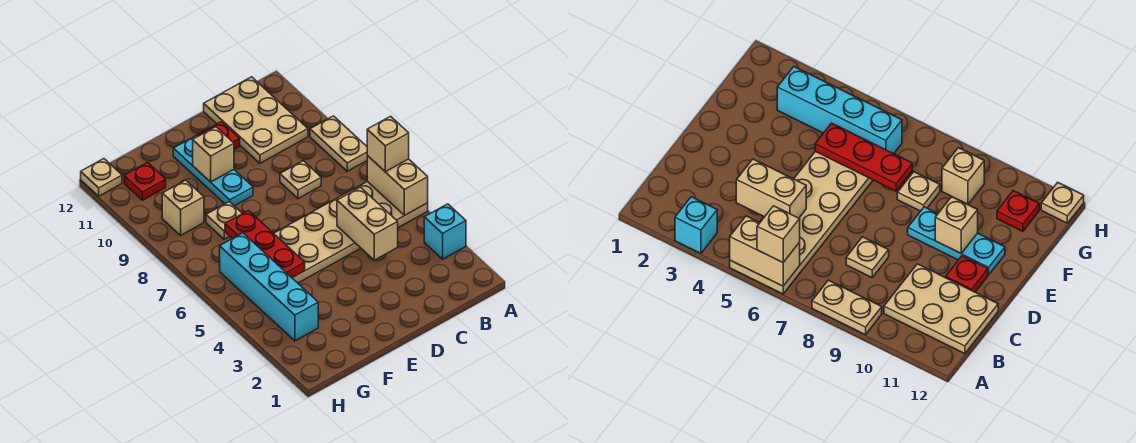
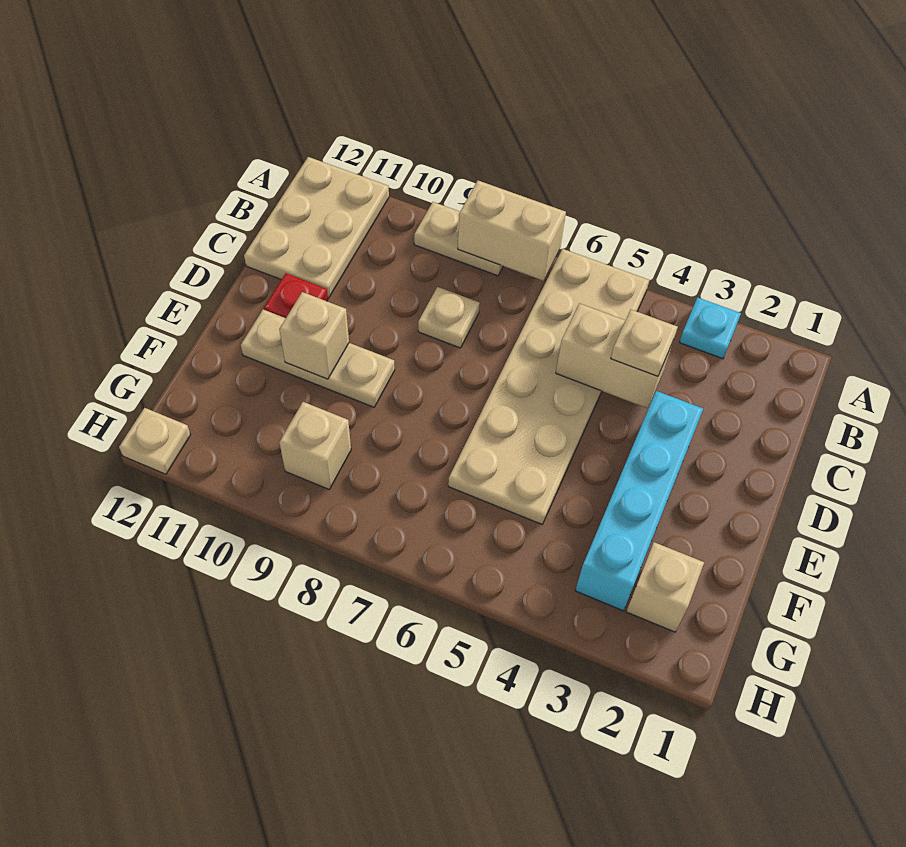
cyan brick A3 level 1 -> cyan plate A3 level 1
tan brick A5:A6 level 2 -> tan brick A7:A8 level 2
tan brick A6 level 3 -> tan brick G2 level 1
tan plate B10:C12 level 1 -> tan plate A11:C12 level 1
cyan plate E9:E11 level 1 -> tan plate E9:E11 level 1
red plate F5:F7 level 2 -> none
tan plate F8 level 1 -> tan plate C4 level 3
cyan brick G3:G6 level 1 -> cyan brick D3:G3 level 1
red plate G11 level 1 -> none

